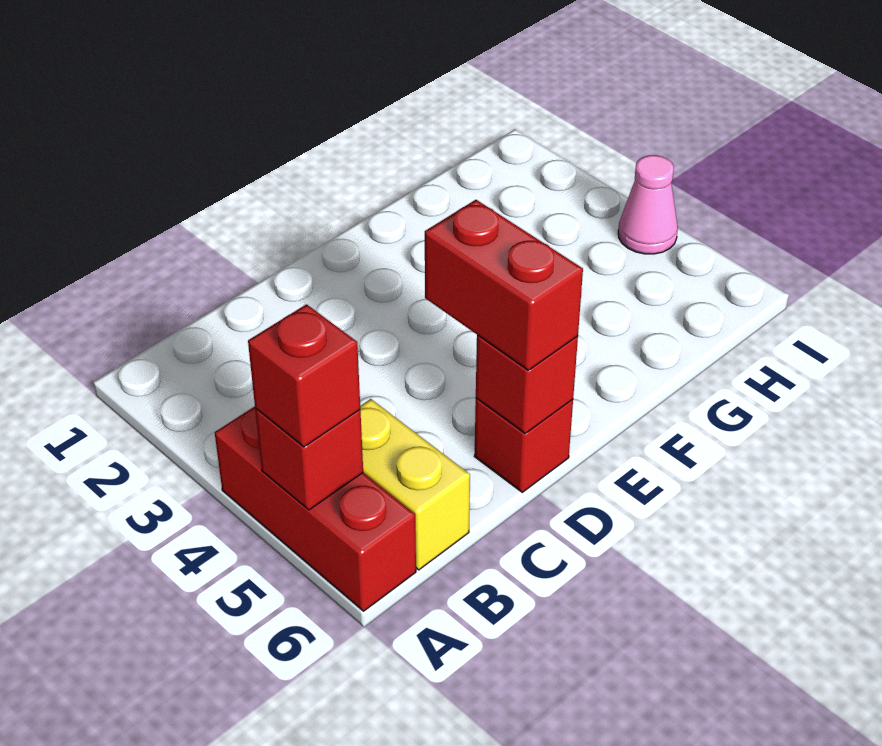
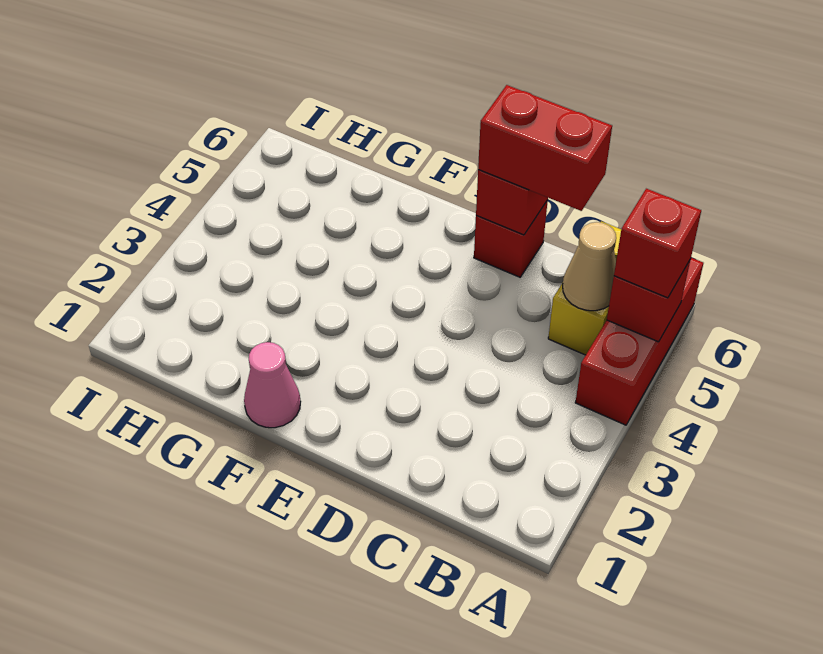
none -> tan cone B5 level 2
red brick D5:D6 level 3 -> red brick C6:D6 level 3
pink cone I4 level 1 -> pink cone F1 level 1

